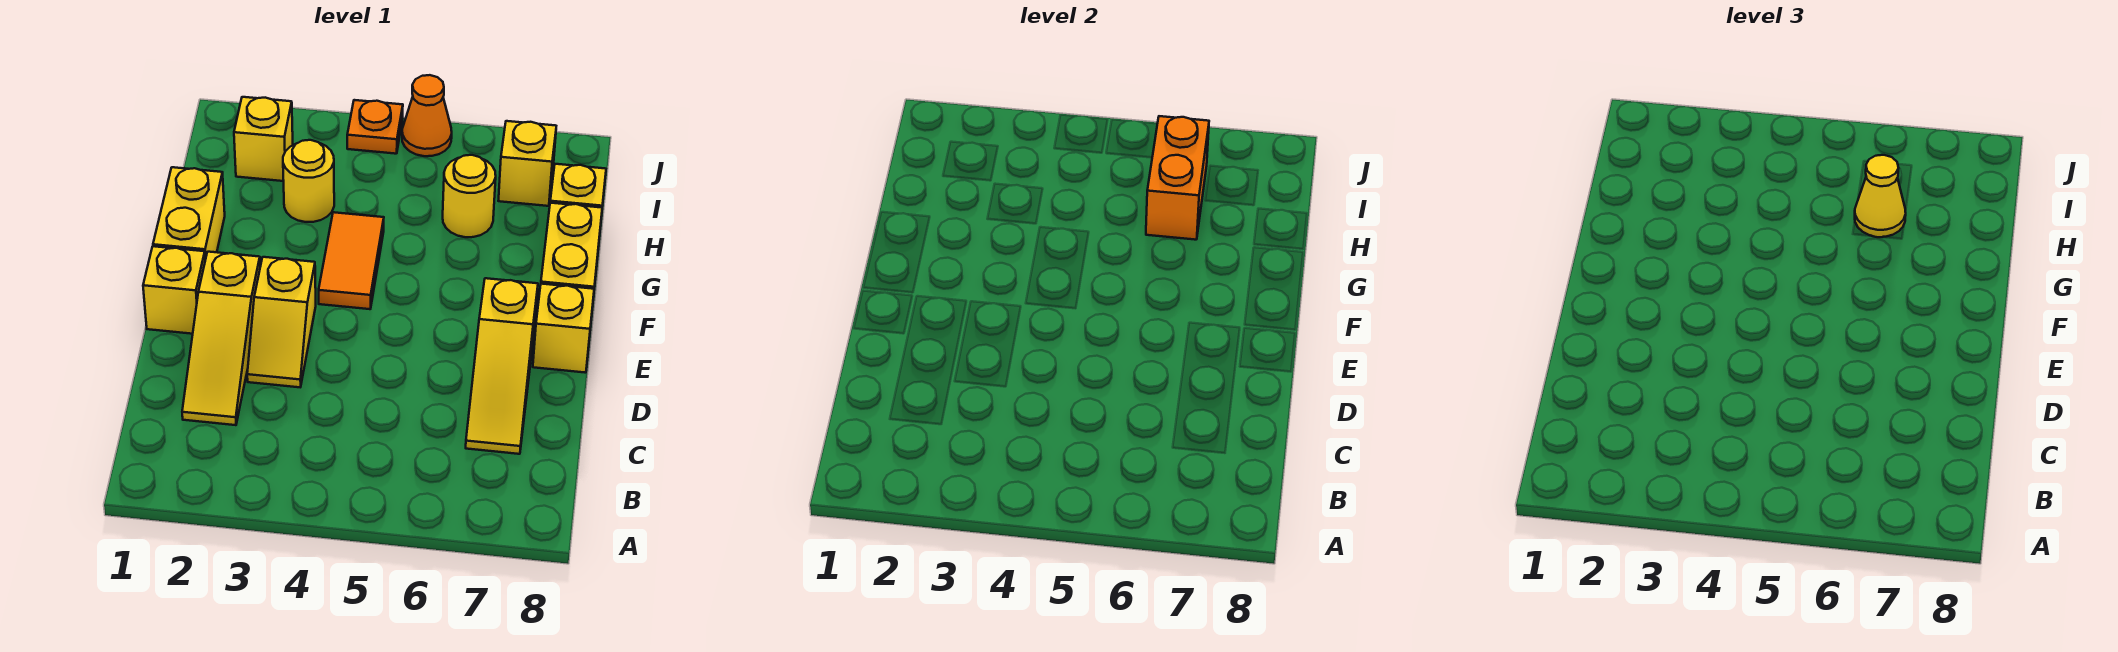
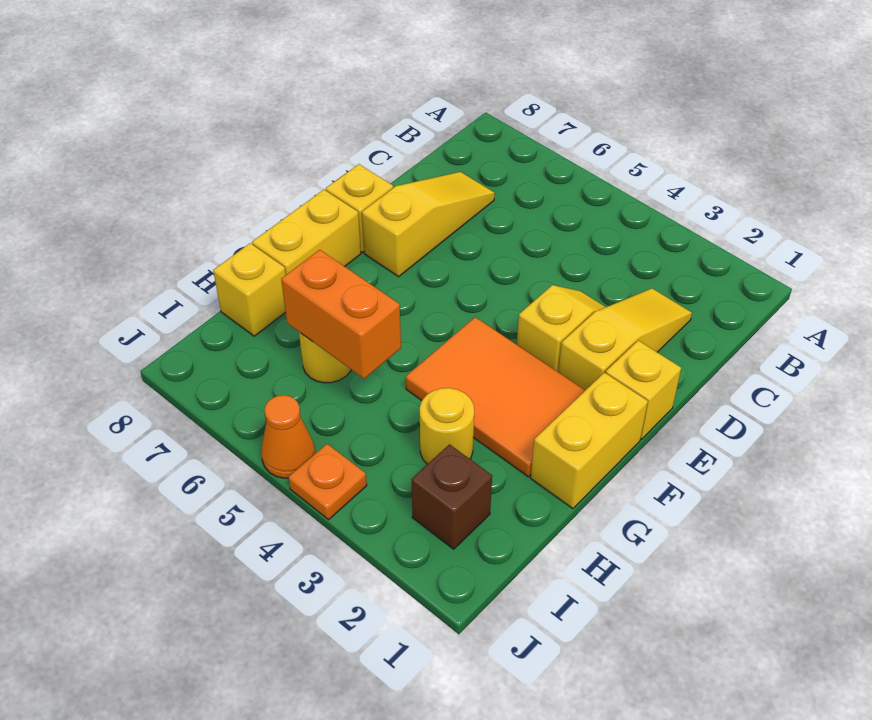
orange tile F4:G4 level 1 -> orange tile F2:G4 level 1
orange brick H6:I6 level 2 -> orange brick H5:H6 level 2
yellow cone H6 level 3 -> none
yellow brick I2 level 1 -> brown brick I2 level 1
yellow brick I7 level 1 -> none

